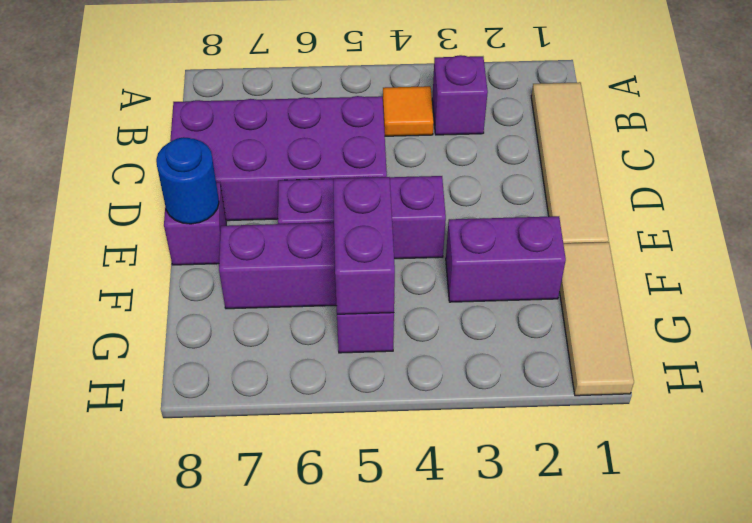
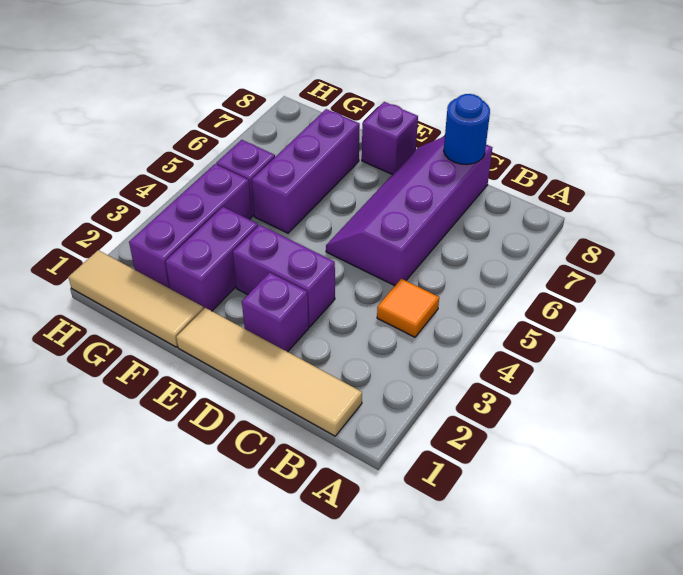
purple brick B3 level 1 -> purple brick D2 level 1
purple brick C5:D8 level 1 -> purple slope C5:D8 level 1 top C
purple brick E4:E6 level 1 -> purple brick G2:G4 level 1
blue round brick E8 level 2 -> blue round brick C8 level 2
purple brick F5:G5 level 2 -> purple brick D3:E3 level 1

